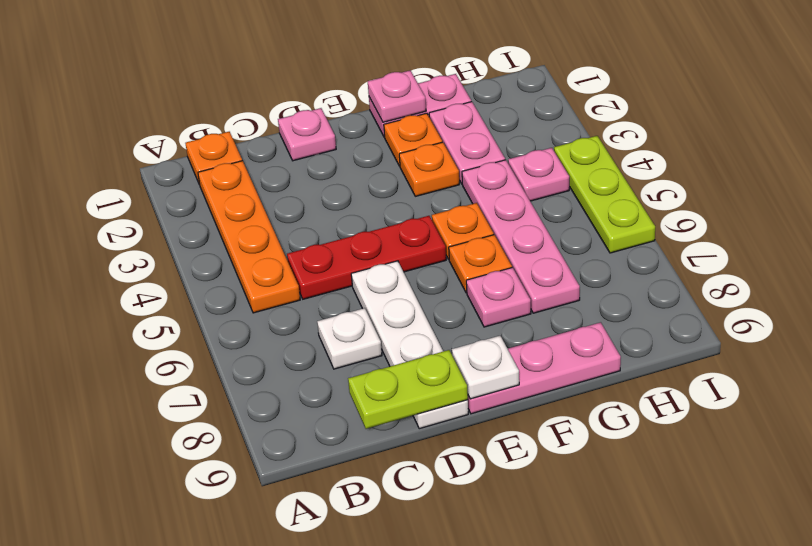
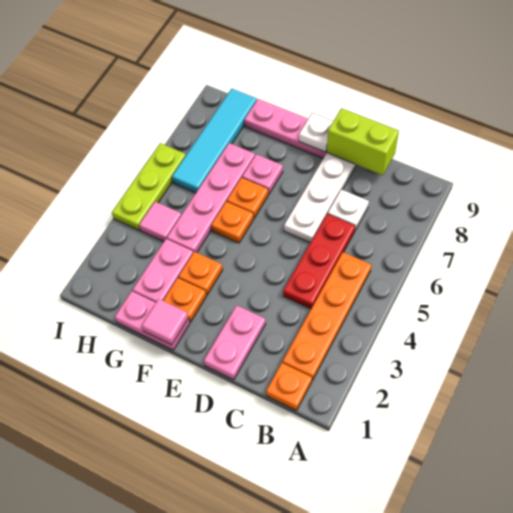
red plate C5:E5 level 1 -> red plate C4:C6 level 1
lime plate C9:D9 level 2 -> lime brick C9:D9 level 2
pink plate D1 level 1 -> pink plate D1:D2 level 1
pink plate F1 level 2 -> pink tile F1 level 2
pink plate H4 level 1 -> pink tile H4 level 1
none -> cyan tile H6:H9 level 1

